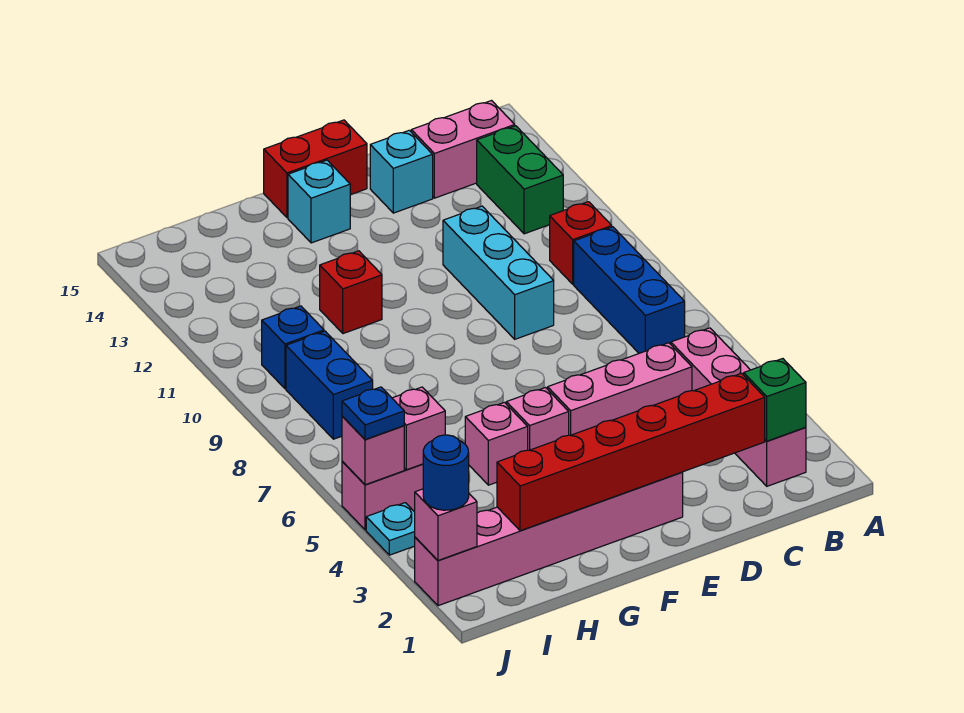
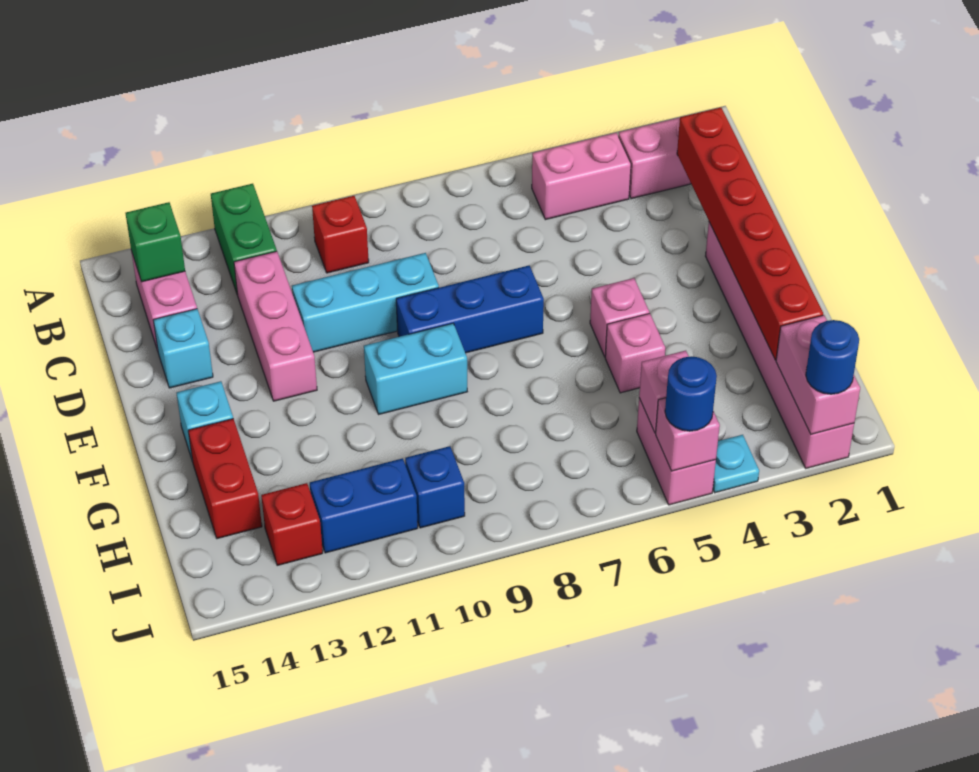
green brick B2 level 2 -> green brick B14 level 2
blue brick B7:B9 level 1 -> blue brick E7:E9 level 1
green brick B12:B13 level 1 -> green brick A12:B12 level 1
pink brick C5:E5 level 1 -> pink brick C12:E12 level 1
red brick E15:F15 level 1 -> red brick G14:H14 level 1
none -> cyan brick F9:F10 level 1
red brick G11 level 1 -> red brick I13 level 1
blue brick I8:I9 level 1 -> blue brick I11:I12 level 1
pink brick J2 level 2 -> pink brick I2:J2 level 2
blue plate J5 level 3 -> blue round brick J5 level 3

